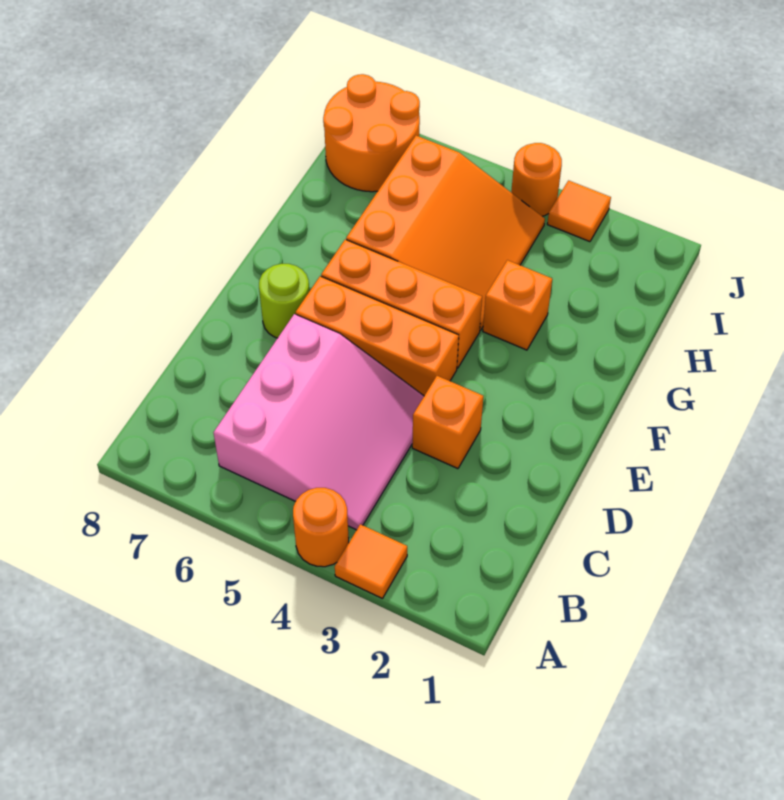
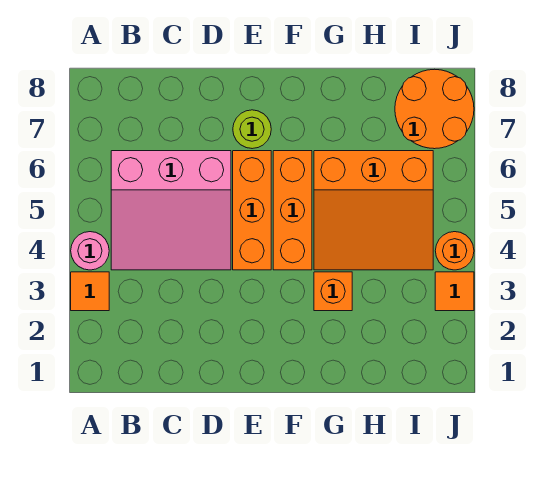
orange round brick A4 level 1 -> pink round brick A4 level 1
orange brick D3 level 1 -> none

